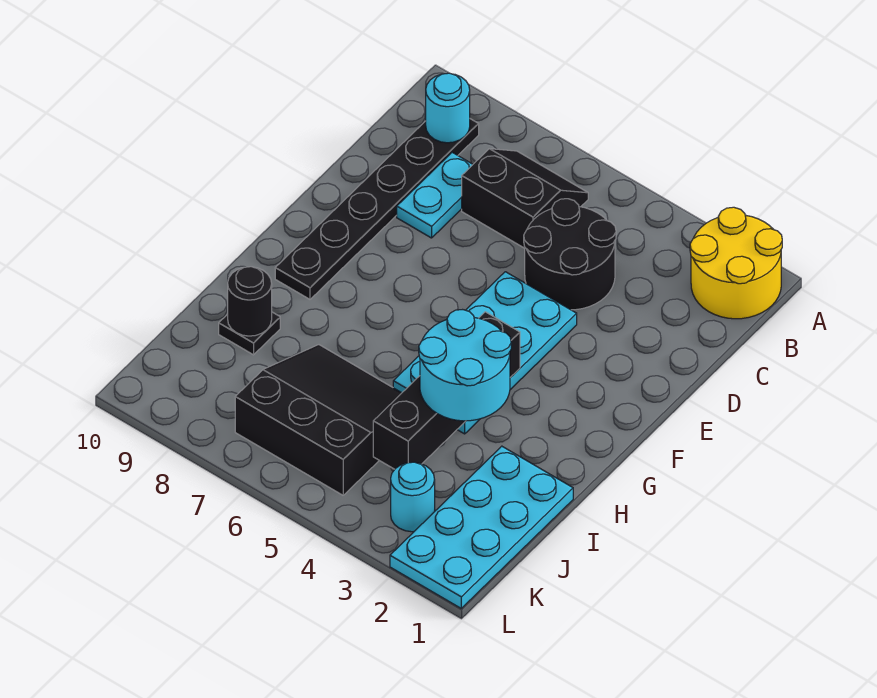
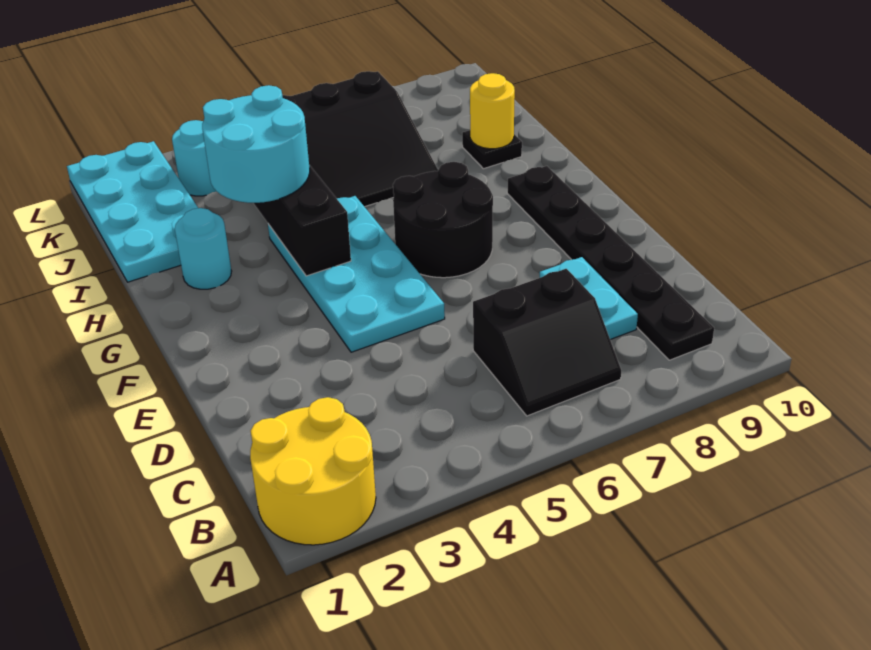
cyan round brick B9 level 2 -> cyan round brick H2 level 1
black round brick C4:D5 level 1 -> black round brick F6:G7 level 1
black round brick I9 level 2 -> yellow round brick I9 level 2

